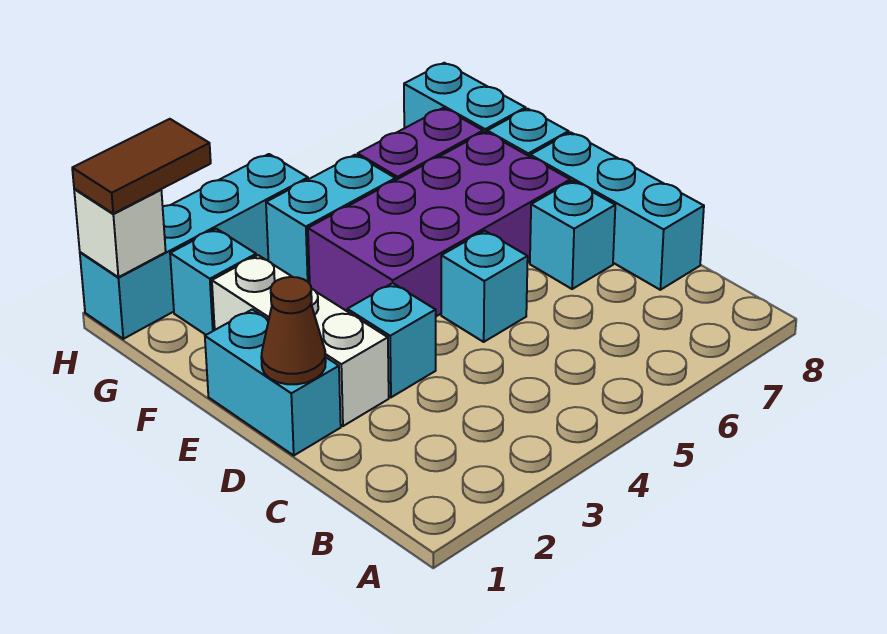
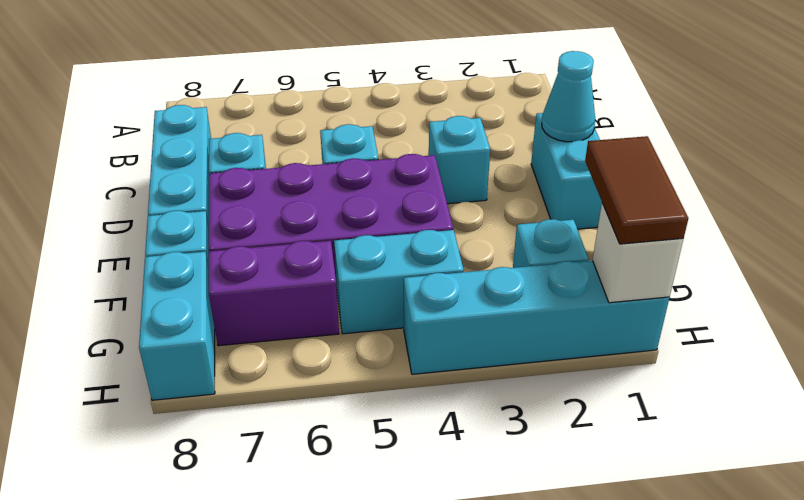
brown cone D1 level 2 -> cyan cone D1 level 2
white brick D2:F2 level 1 -> none
brown tile H1:H2 level 3 -> brown tile G1:H1 level 3

